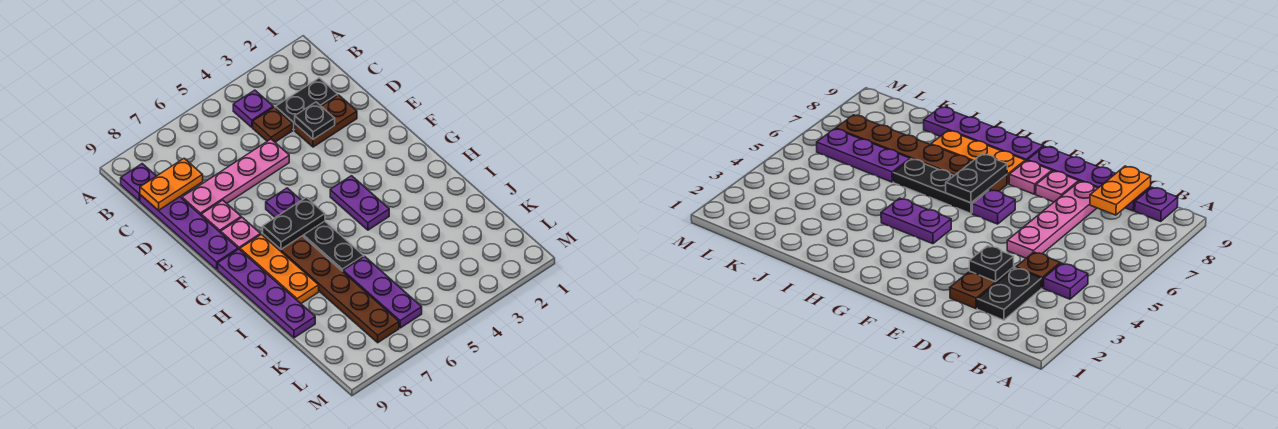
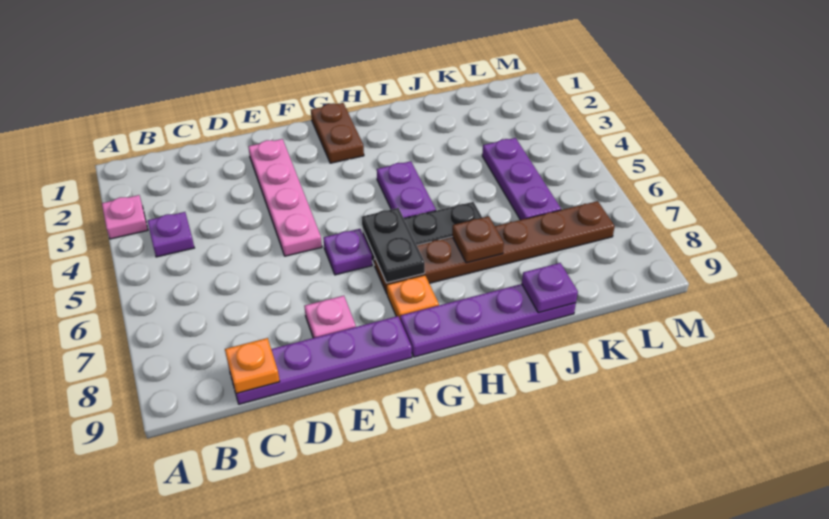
purple plate B9 level 1 -> purple plate J9 level 2
black plate C2:C3 level 1 -> none
brown plate C4 level 1 -> brown plate I7 level 2
orange plate C8:C9 level 2 -> orange plate C9 level 2
brown plate D2:D3 level 1 -> brown plate G1:G2 level 1
black plate D3 level 2 -> none
pink plate D5:D8 level 1 -> pink plate E2:E5 level 1
pink plate F8 level 1 -> pink plate A3 level 1
purple plate G4:H4 level 1 -> purple plate H4:H5 level 1
orange plate G8:I8 level 1 -> orange plate G8 level 1
purple plate J6:L6 level 1 -> purple plate K4:K6 level 1

